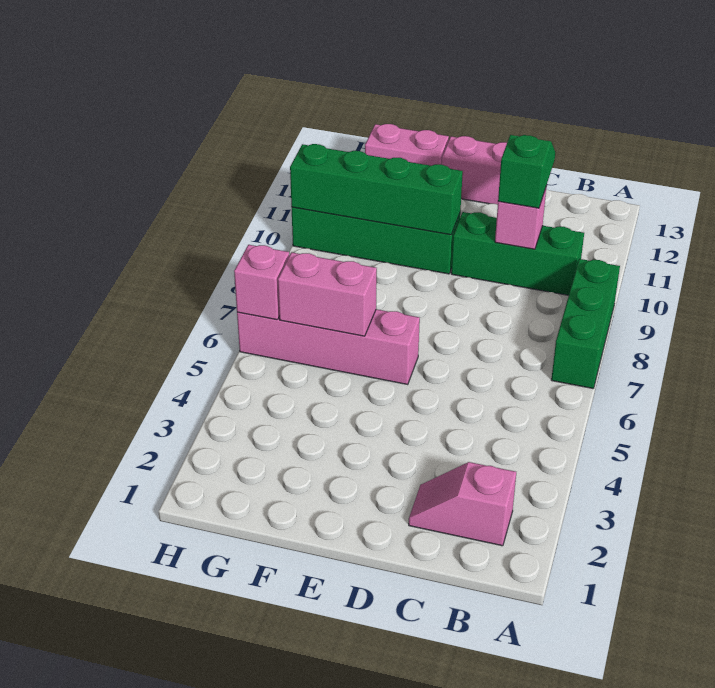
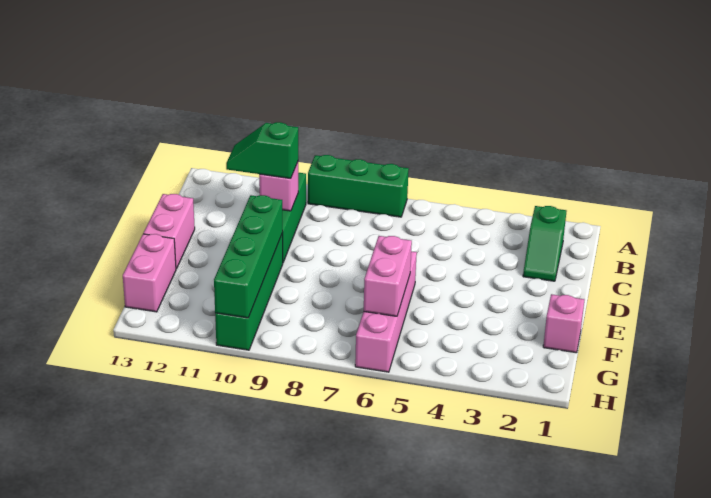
pink slope B2:C2 level 1 top B -> green slope B2:C2 level 1 top B
pink brick H6 level 2 -> pink brick F1 level 1

